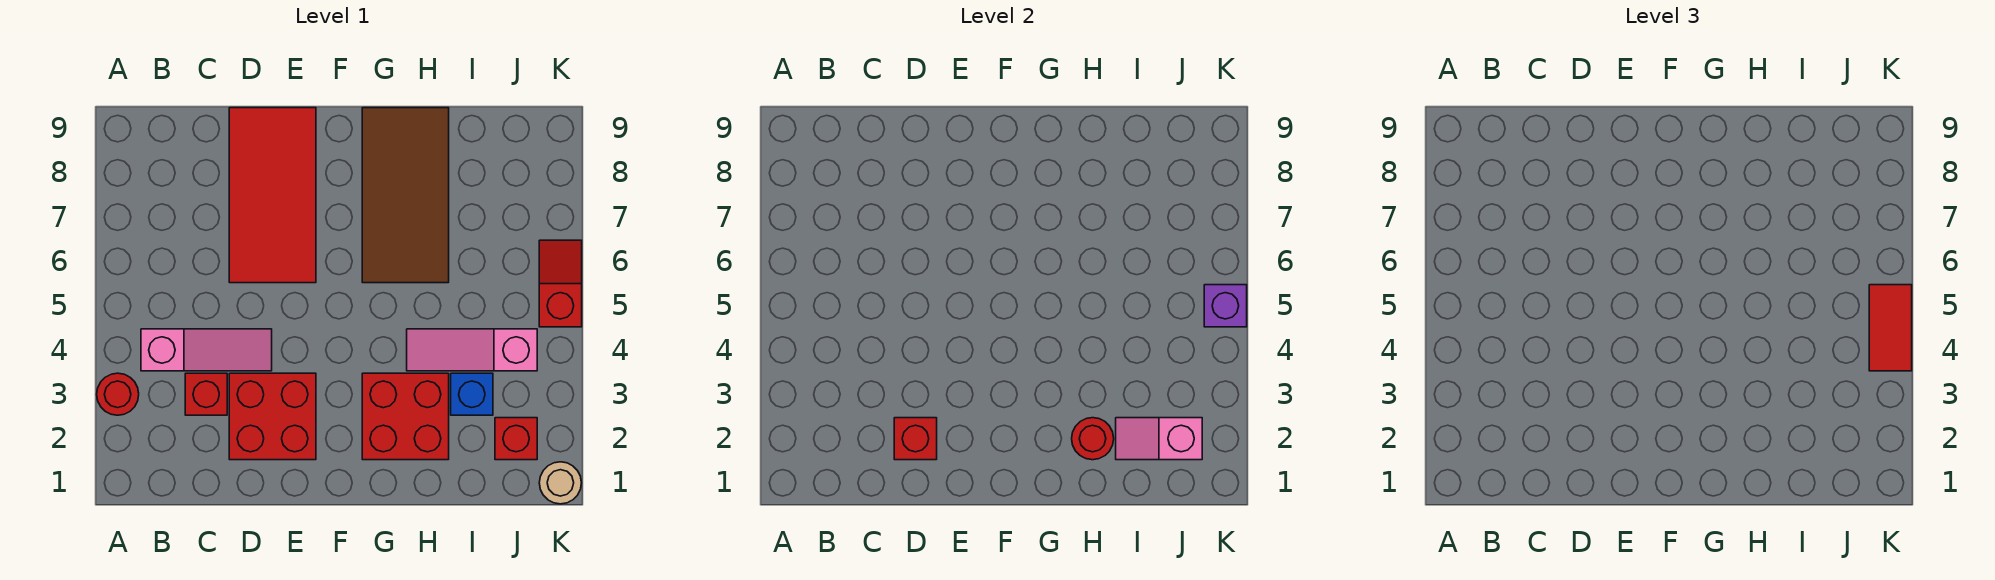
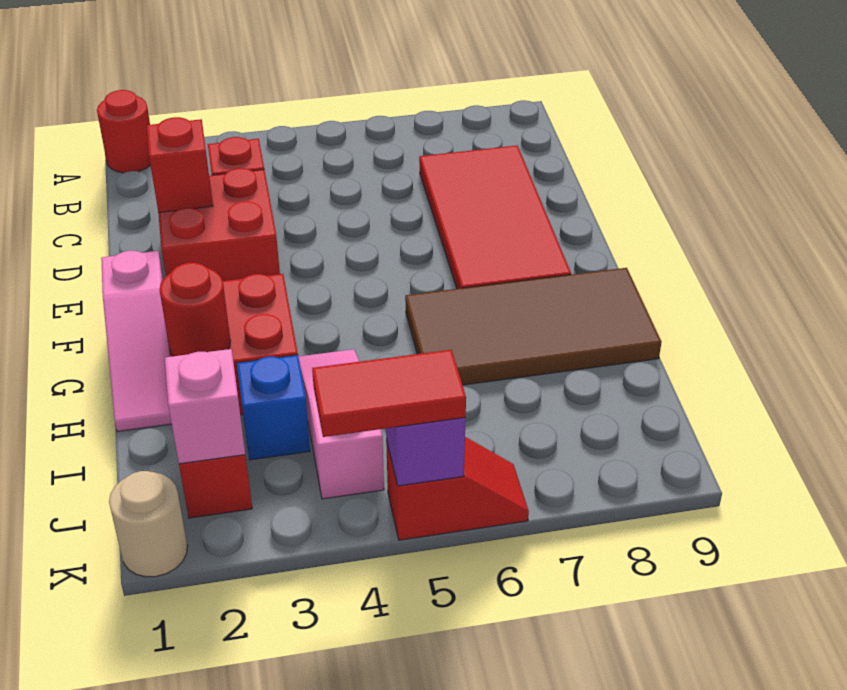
red round brick A3 level 1 -> red round brick A1 level 1
pink slope B4:D4 level 1 top B -> pink slope F1:H1 level 1 top F
red tile D6:E9 level 1 -> red tile C7:F8 level 1

